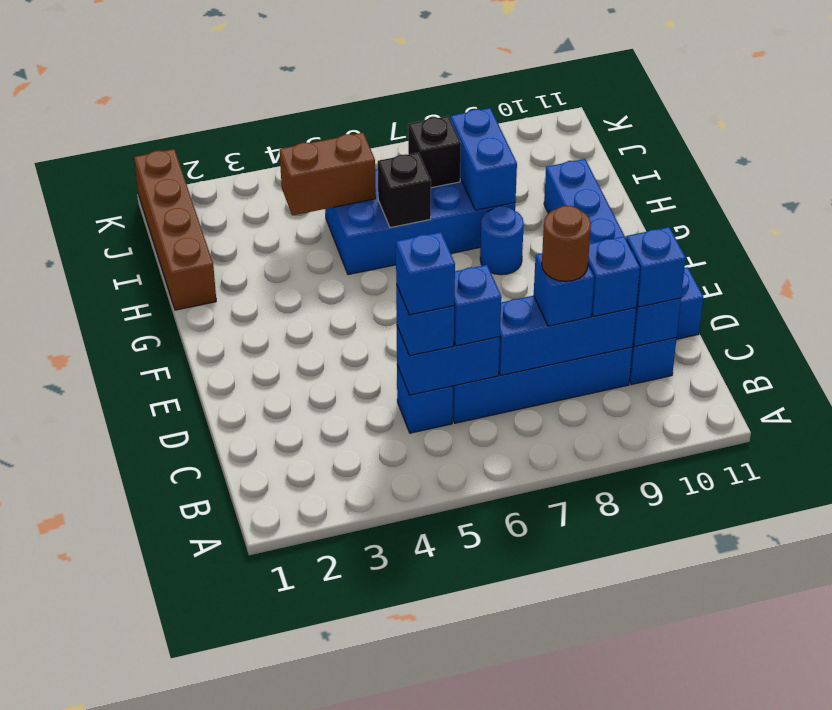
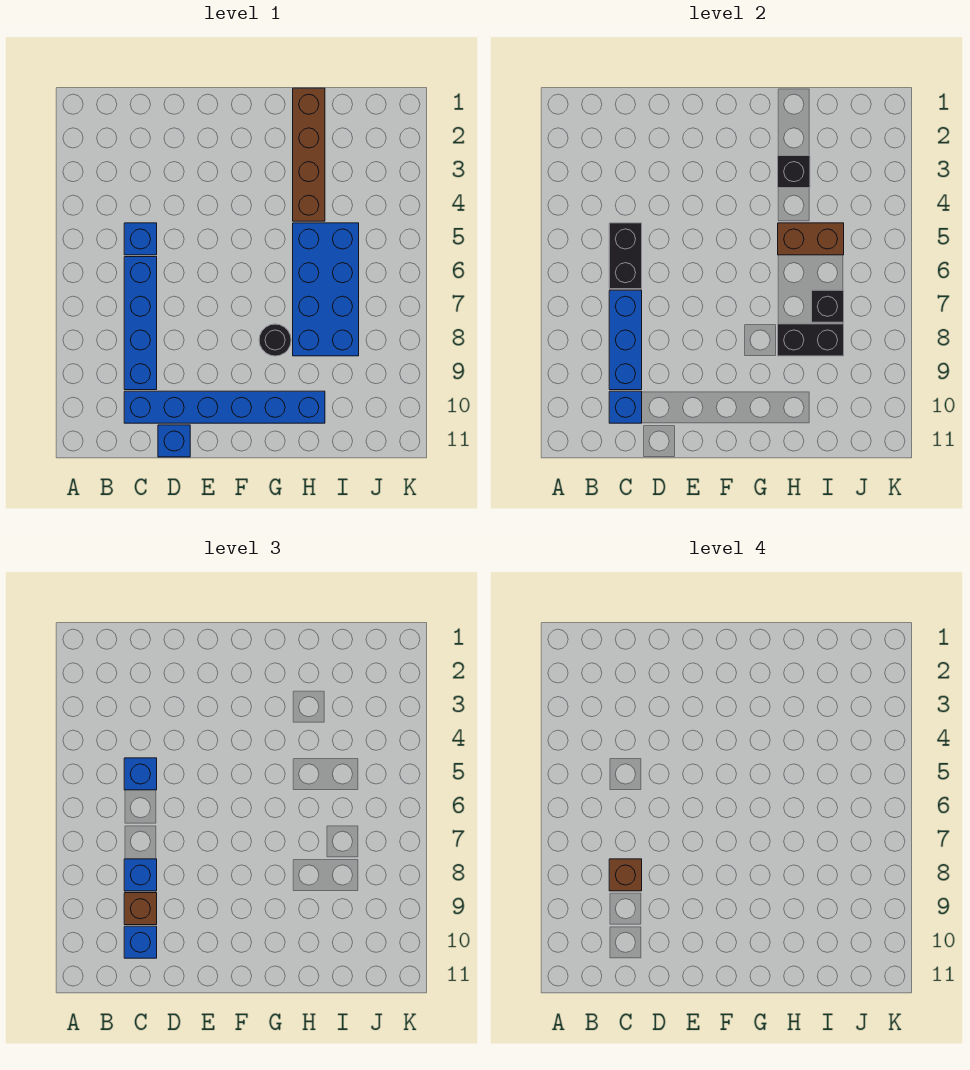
blue brick C5:C6 level 2 -> black brick C5:C6 level 2
blue brick C5 level 4 -> none
blue brick C6 level 3 -> none
brown round brick C8 level 4 -> brown brick C8 level 4
blue brick C9 level 3 -> brown brick C9 level 3
blue round brick G8 level 1 -> black round brick G8 level 1
brown brick H1:K1 level 1 -> brown brick H1:H4 level 1
black brick H6 level 2 -> black brick H3 level 2
blue brick H8:I8 level 2 -> black brick H8:I8 level 2
brown brick I4:I5 level 2 -> brown brick H5:I5 level 2

